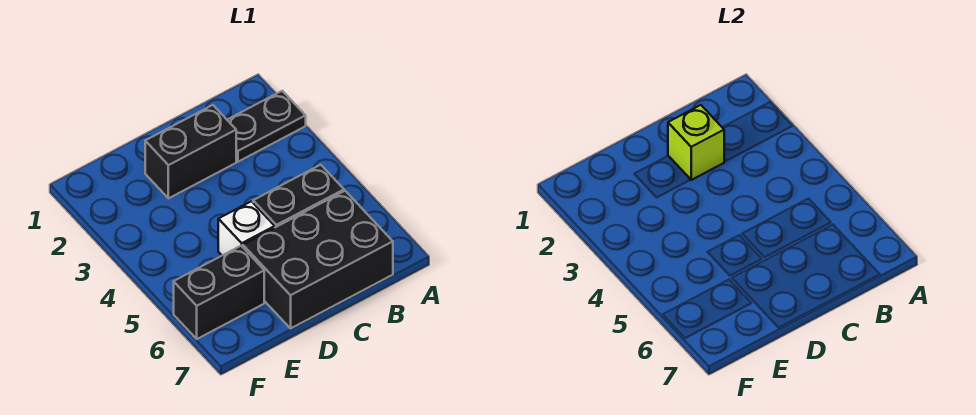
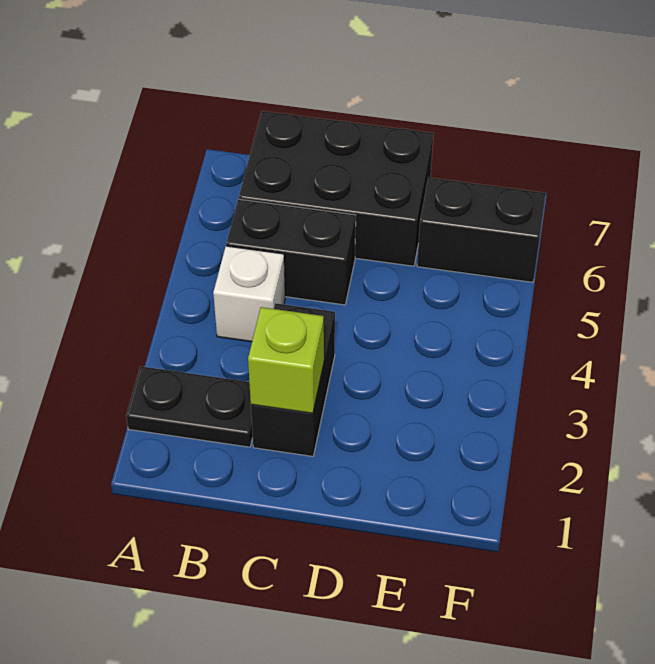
black brick C2:D2 level 1 -> black brick C2:C3 level 1
white brick D5 level 1 -> white brick B4 level 1

